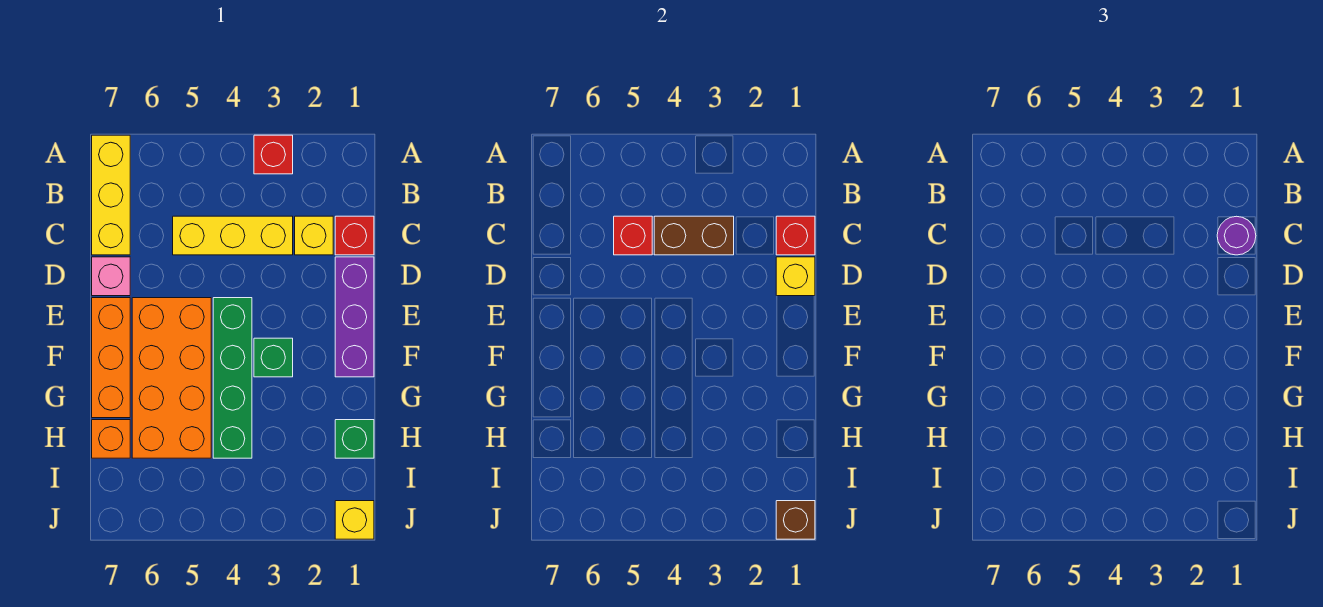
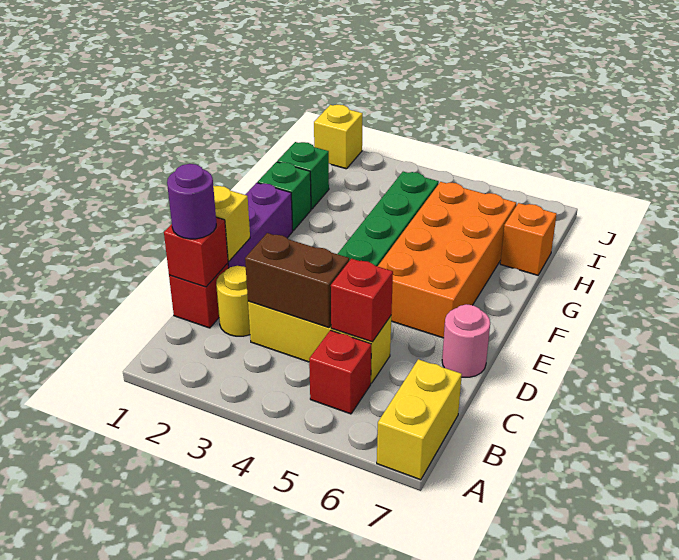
red brick A3 level 1 -> red brick B5 level 1
yellow brick A7:C7 level 1 -> yellow brick A7:B7 level 1
yellow brick C2 level 1 -> yellow round brick C2 level 1
pink brick D7 level 1 -> pink round brick D7 level 1
orange brick E7:G7 level 1 -> none
green brick F3 level 1 -> green brick G1 level 1
brown brick J1 level 2 -> none

